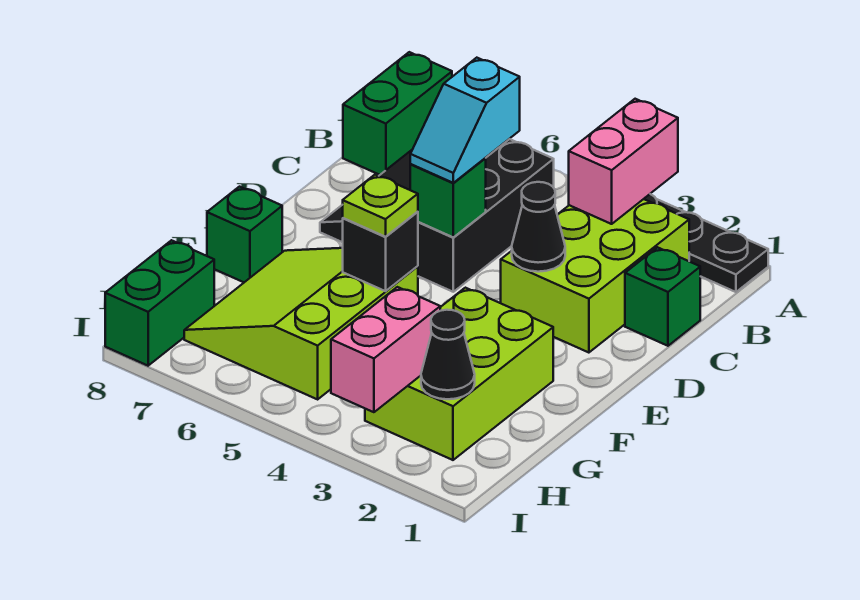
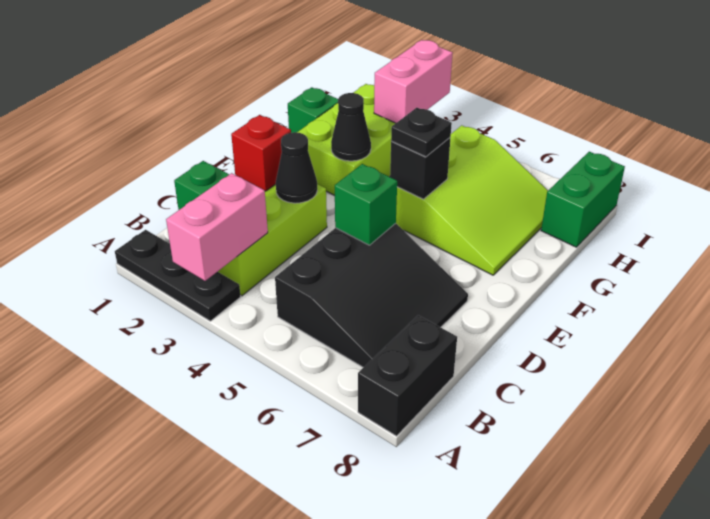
green brick A8:B8 level 1 -> black brick A8:B8 level 1
cyan slope C5:D5 level 3 top C -> none
none -> red brick D2 level 2
lime plate F5 level 3 -> black plate F5 level 3
green brick F8 level 1 -> green brick G1 level 1
black cone H2 level 2 -> black cone F3 level 2

